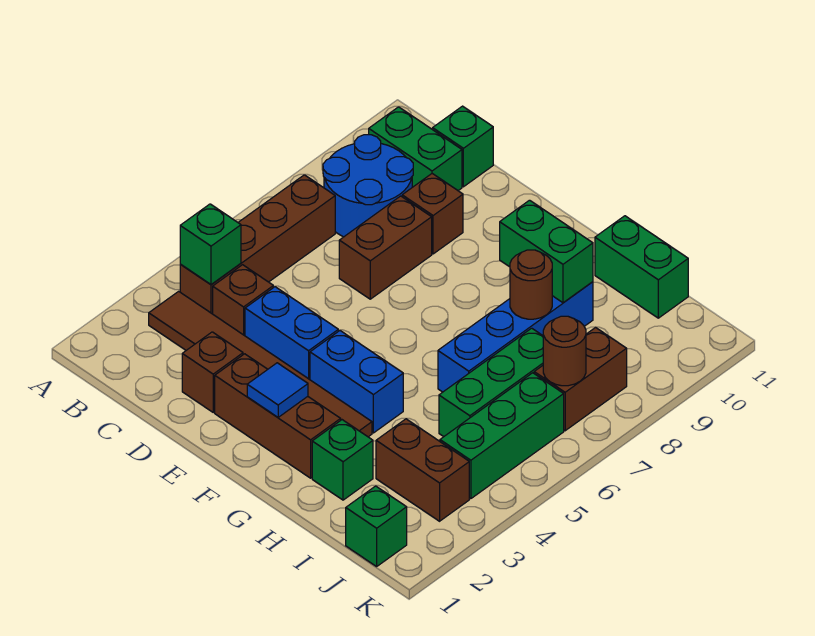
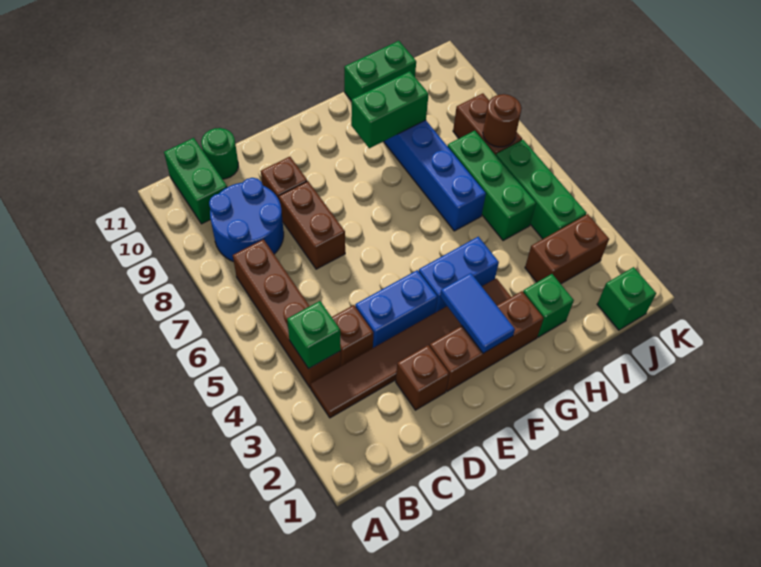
green brick B10:C10 level 1 -> green brick B10:B11 level 1
green brick C11 level 1 -> green round brick C11 level 1
blue tile F2 level 2 -> blue tile F2:F3 level 2
brown round brick H8 level 2 -> none

